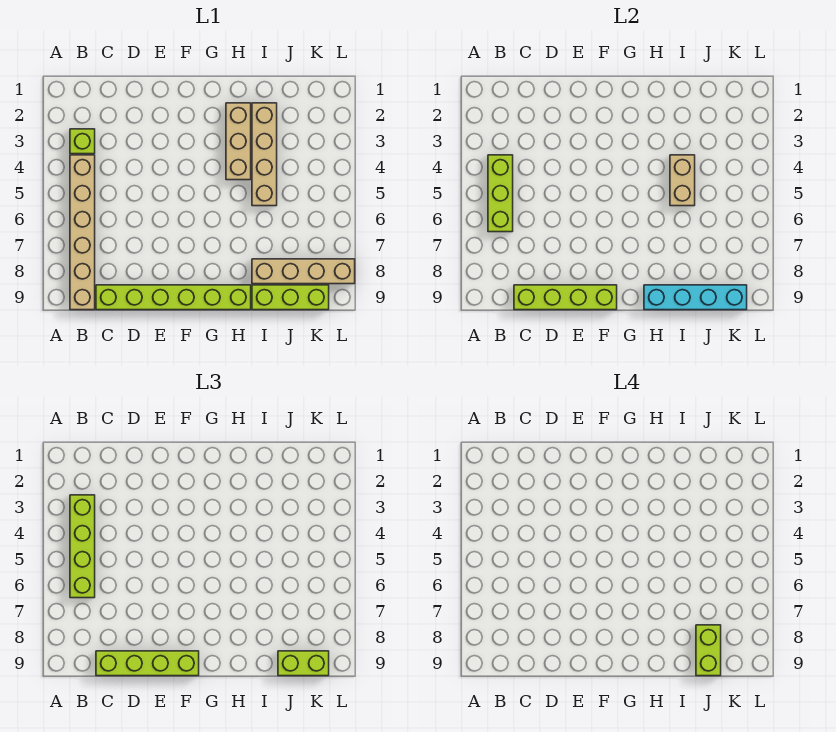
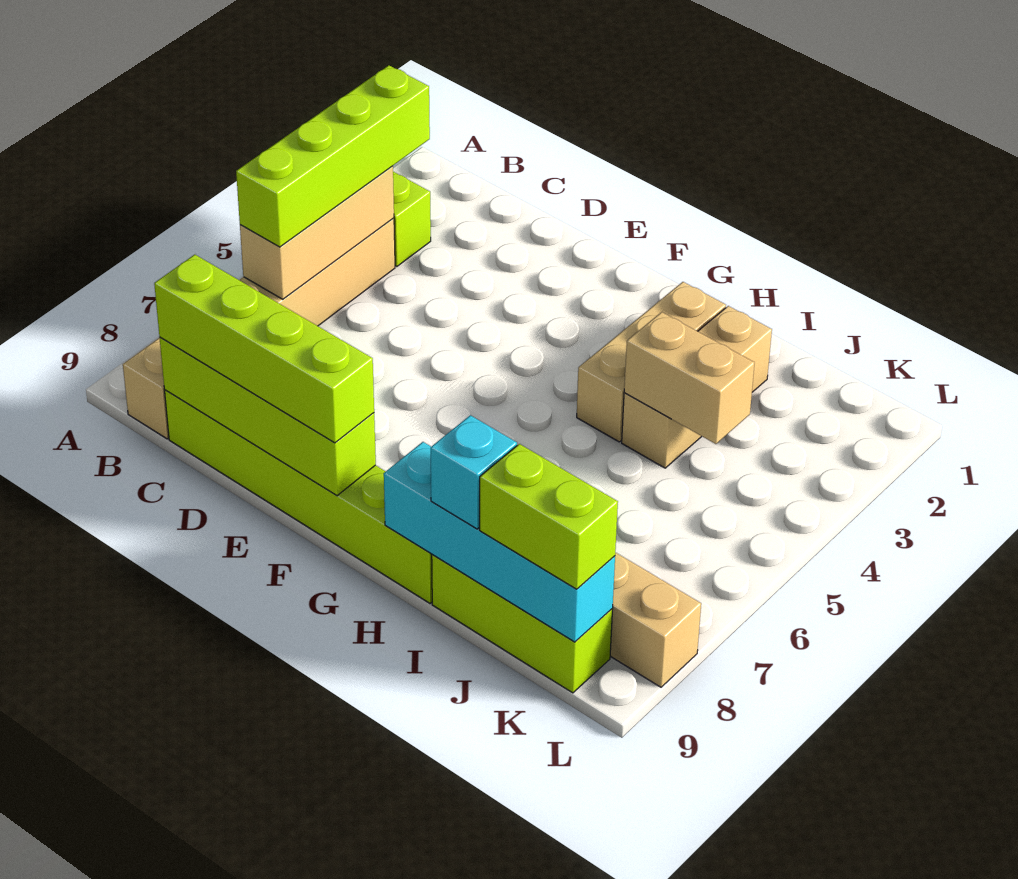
lime brick B4:B6 level 2 -> tan brick B4:B6 level 2
tan brick I2:I5 level 1 -> tan brick I2:I4 level 1
tan brick I4:I5 level 2 -> tan brick I4:J4 level 2
none -> cyan brick I9 level 3
lime brick J8:J9 level 4 -> none

